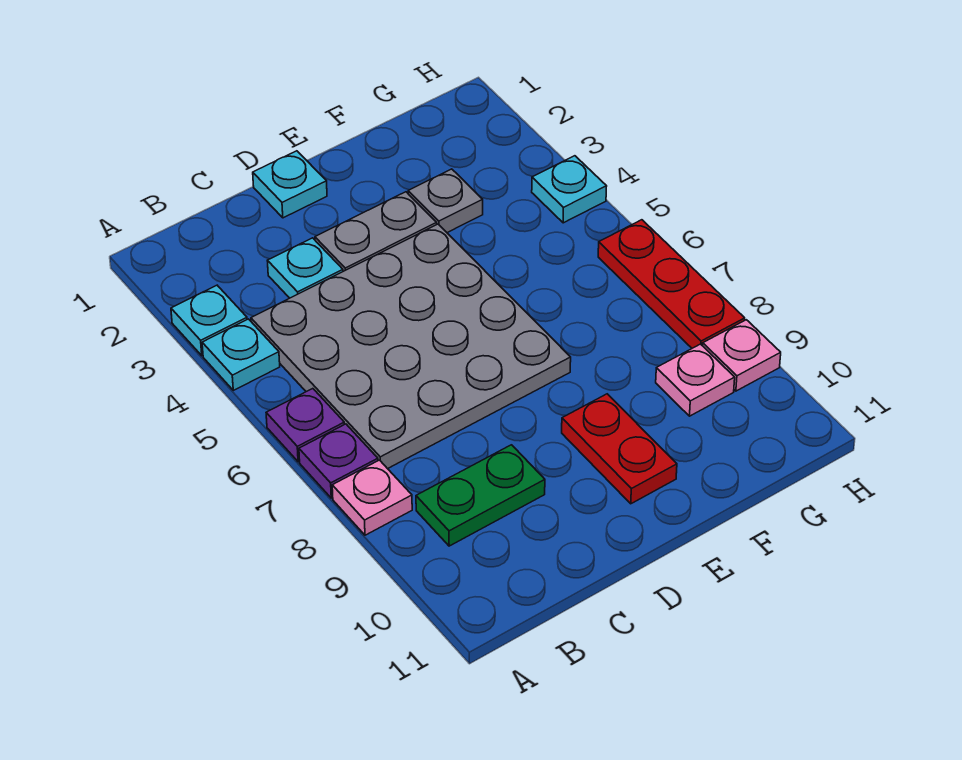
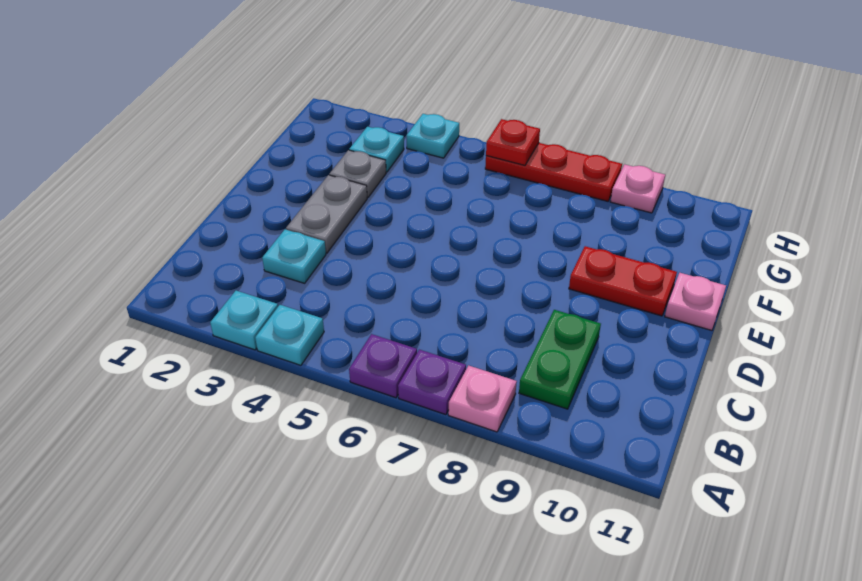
grey plate B4:E7 level 1 -> none
cyan plate D1 level 1 -> cyan plate G3 level 1
pink plate G9 level 1 -> pink plate E11 level 1
none -> red plate H6 level 2

